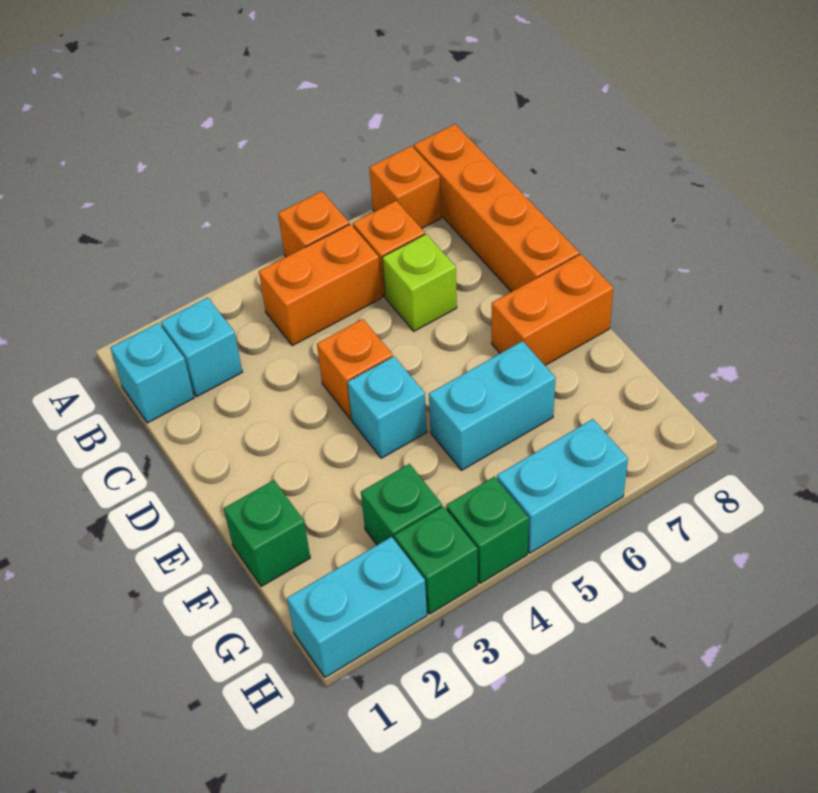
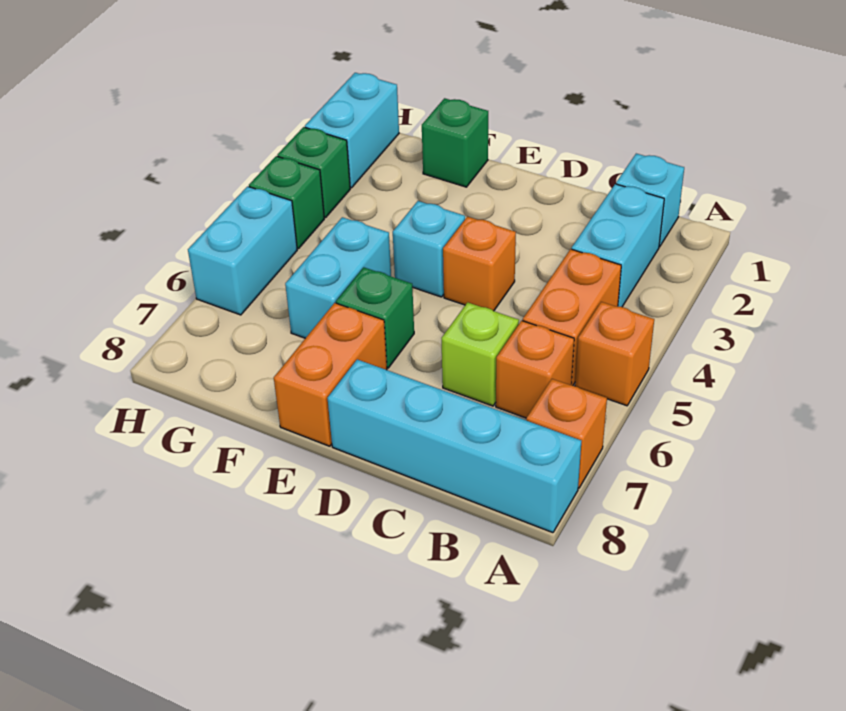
orange brick A8:D8 level 1 -> cyan brick A8:D8 level 1
cyan brick B2 level 1 -> cyan brick B2:B3 level 1
green brick G3 level 1 -> green brick E6 level 1

